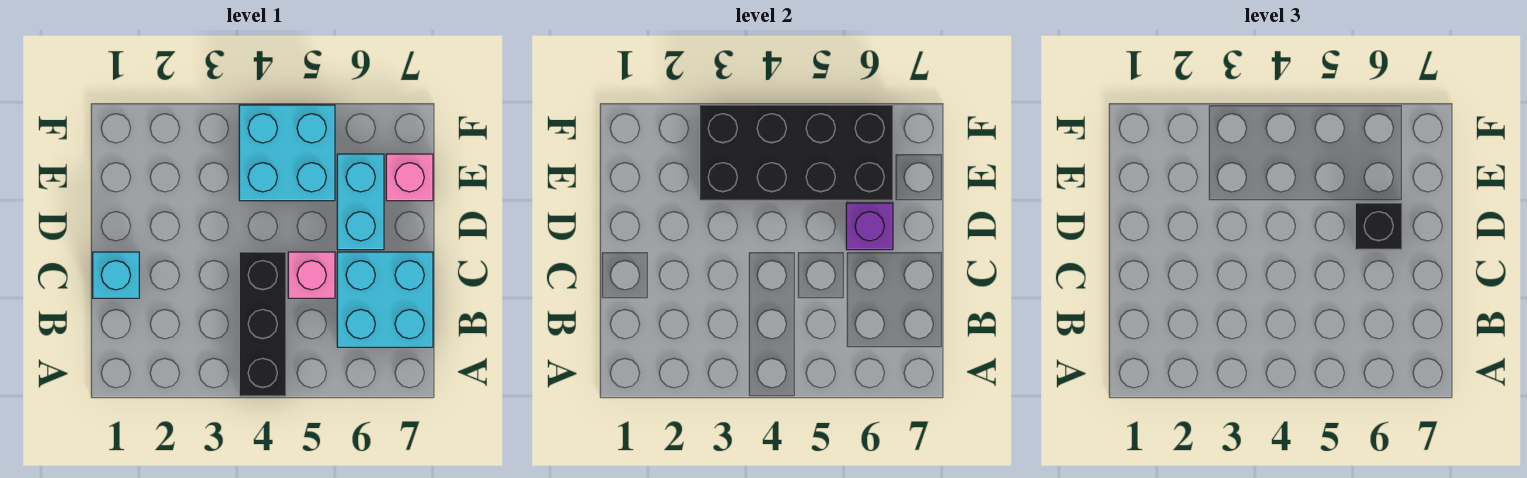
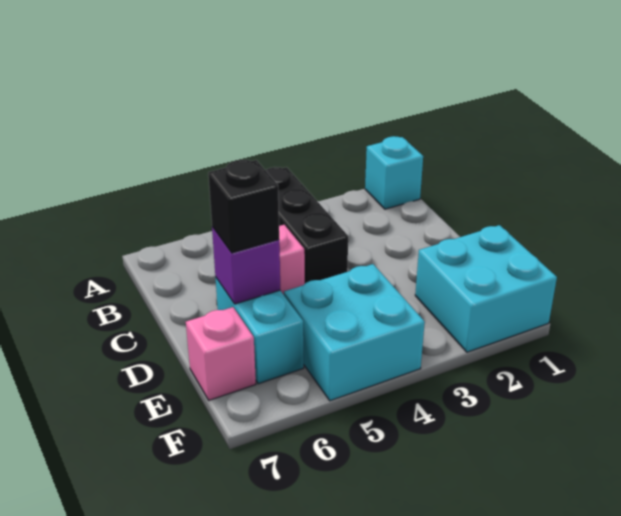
cyan brick B6:C7 level 1 -> cyan brick E1:F2 level 1
cyan brick C1 level 1 -> cyan brick A1 level 1
black brick E3:F6 level 2 -> none

